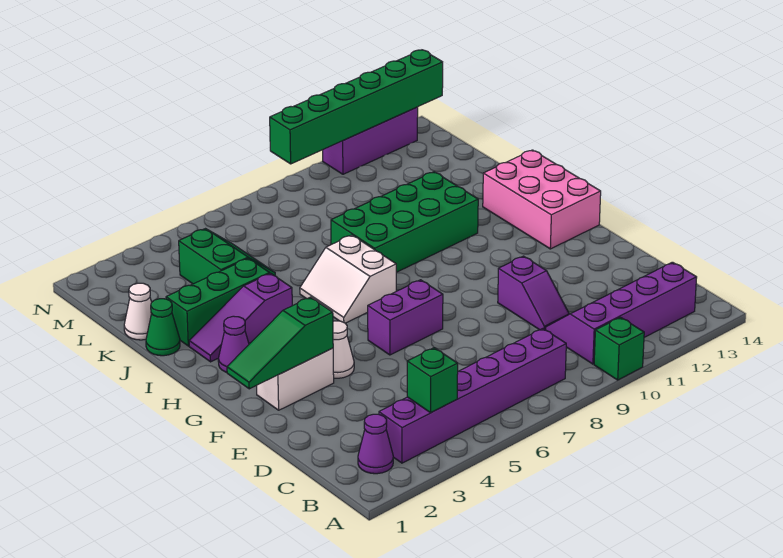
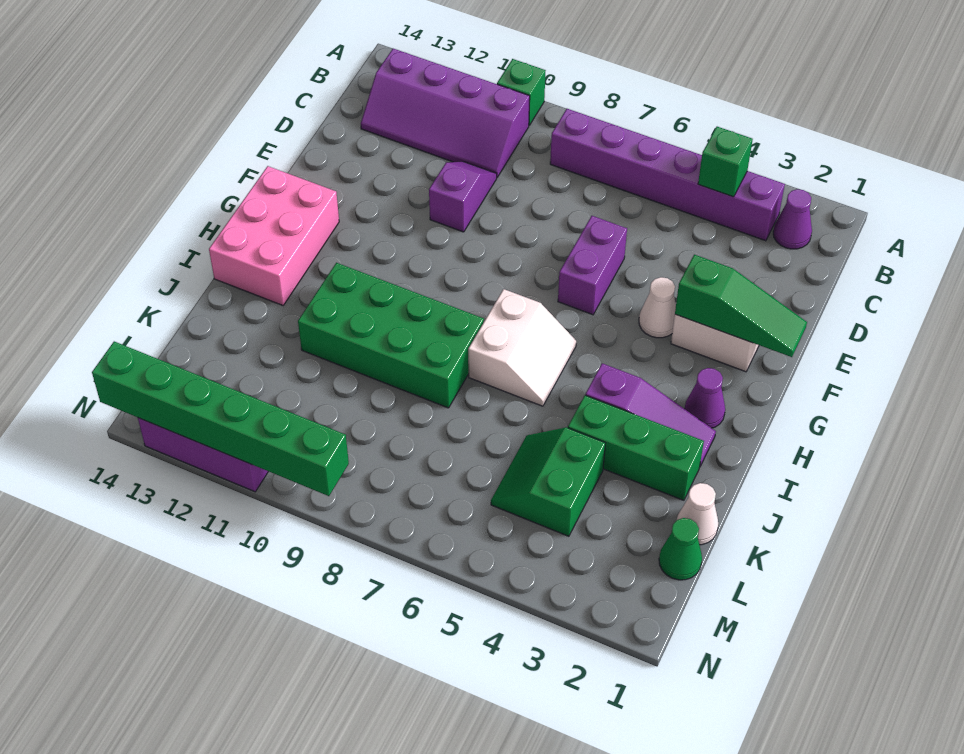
purple brick F6:F7 level 1 -> purple brick E6:F6 level 1
green cone J1 level 1 -> green cone L1 level 1

